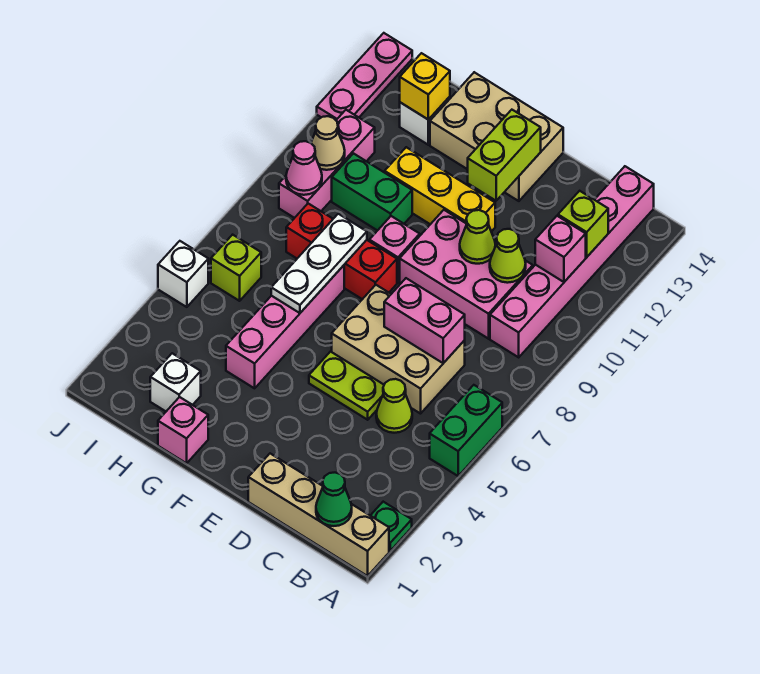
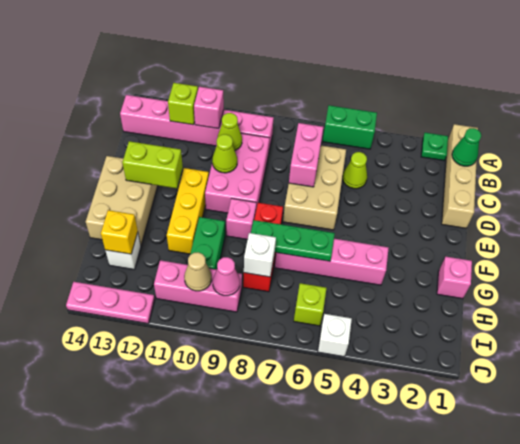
lime plate D5:E5 level 1 -> none
white plate G6:G8 level 2 -> green plate G6:G8 level 2
white brick H2 level 1 -> white brick H8 level 2

